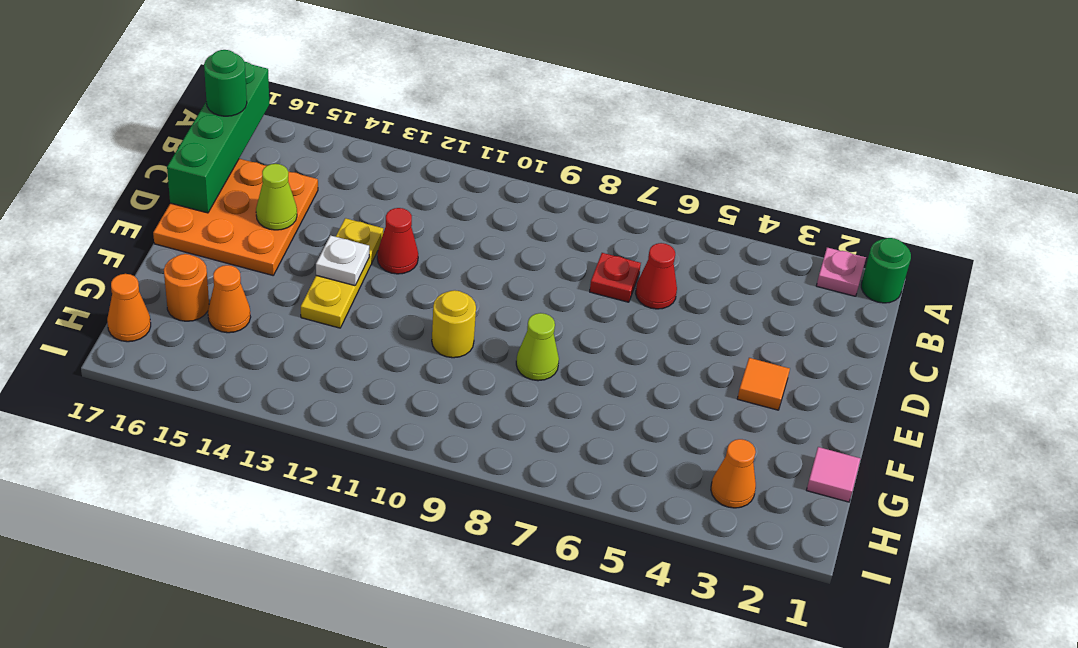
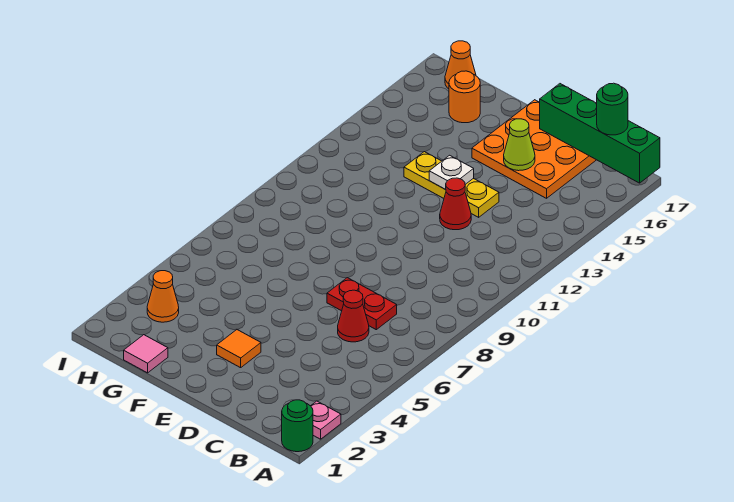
red plate C7 level 1 -> red plate C7:D7 level 1
lime cone F8 level 1 -> none
yellow round brick F10 level 1 -> none
orange cone G15 level 1 -> none

